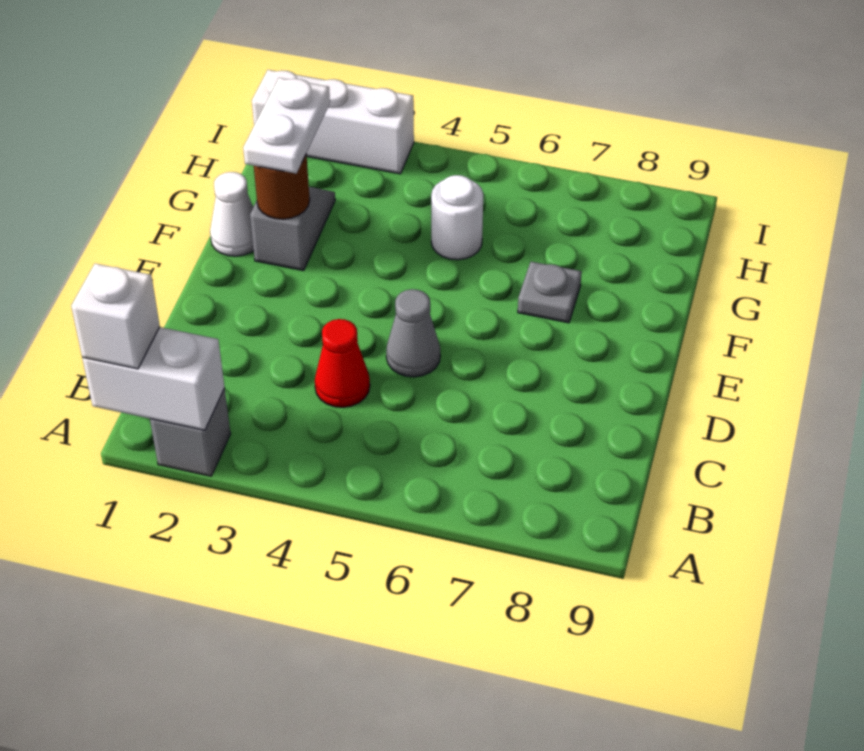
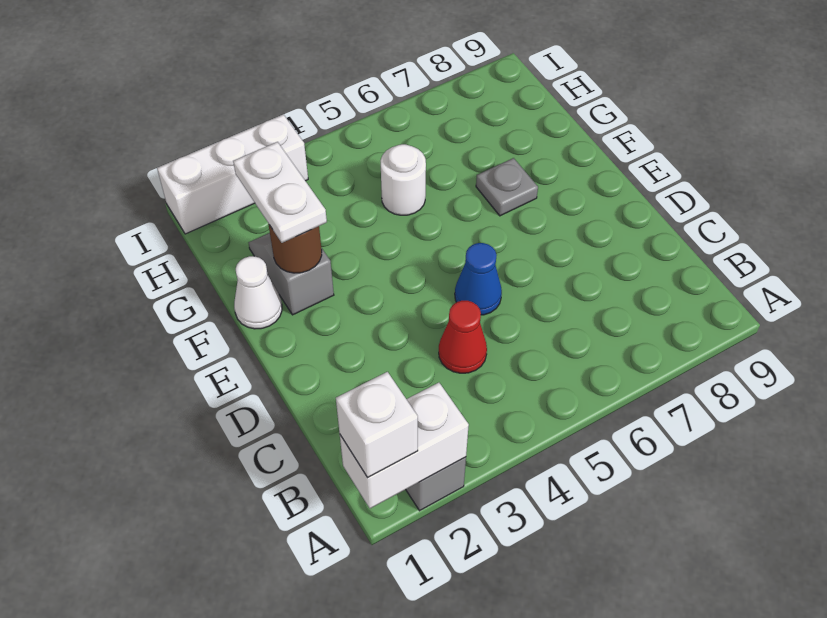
grey cone D5 level 1 -> blue cone D5 level 1

